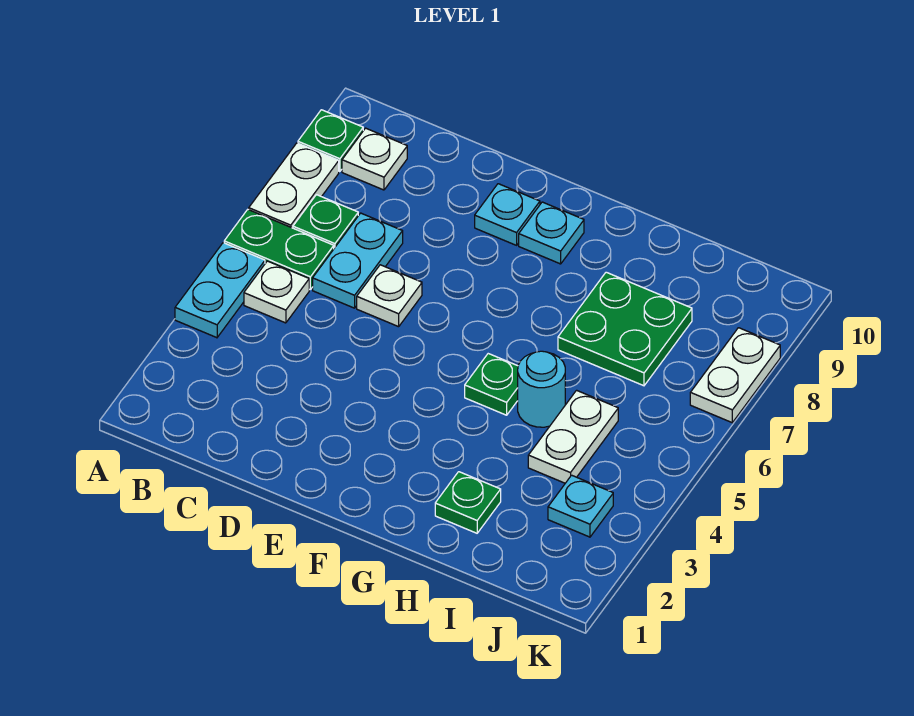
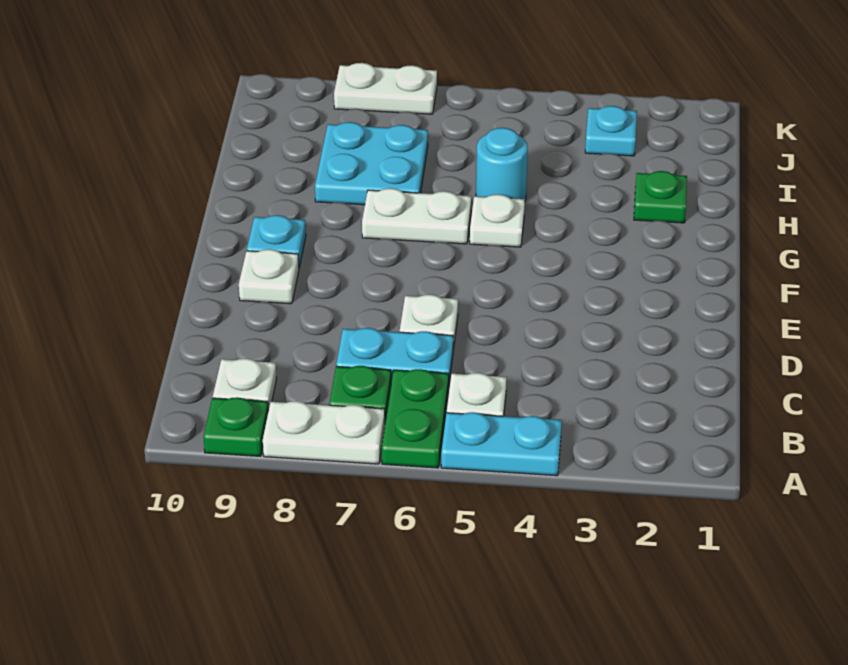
cyan plate E9 level 1 -> white plate E9 level 1
green plate G5 level 1 -> white plate G5 level 1
green plate H7:I8 level 1 -> cyan plate H7:I8 level 1
white plate I4:I5 level 1 -> white plate G6:G7 level 1

